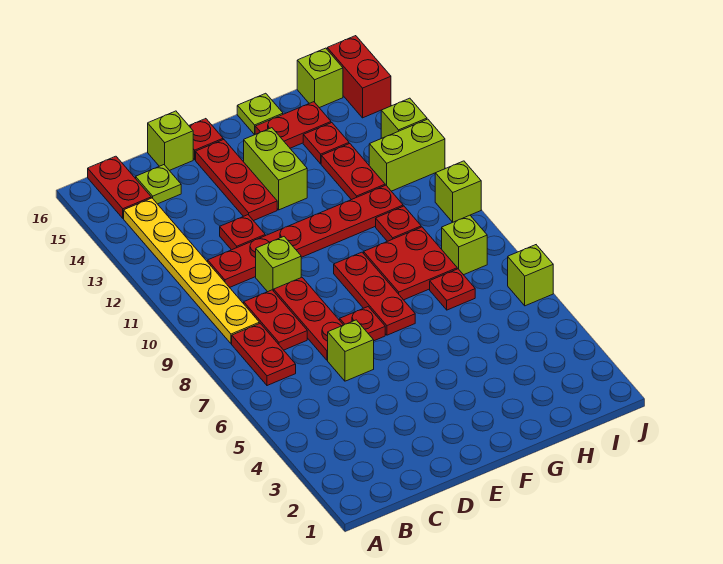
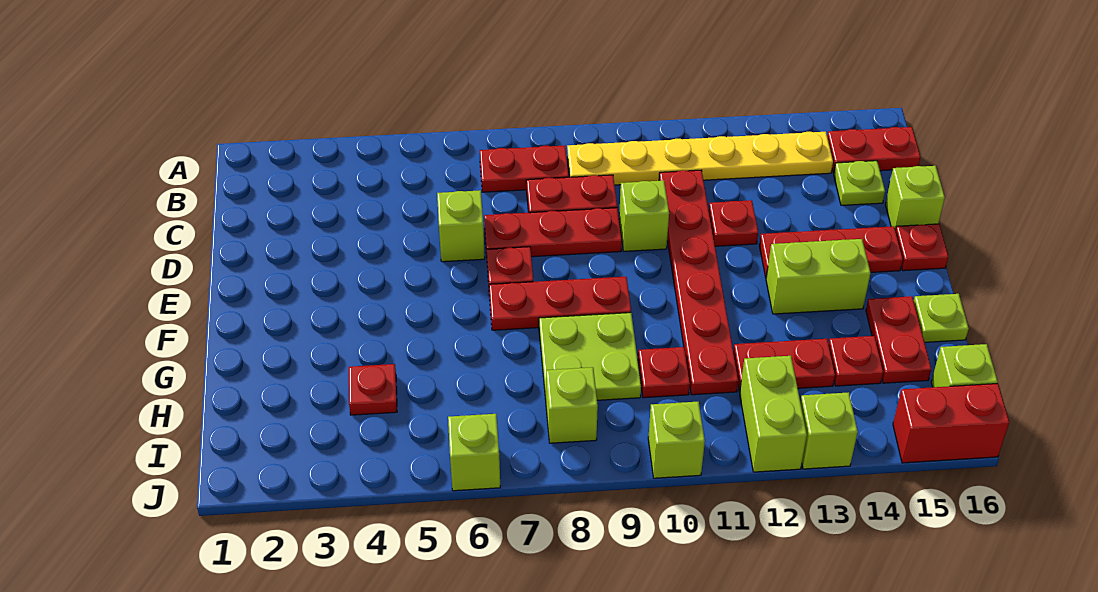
red plate G8:H9 level 1 -> lime plate G8:H9 level 1
red plate H7 level 1 -> red plate H4 level 1

